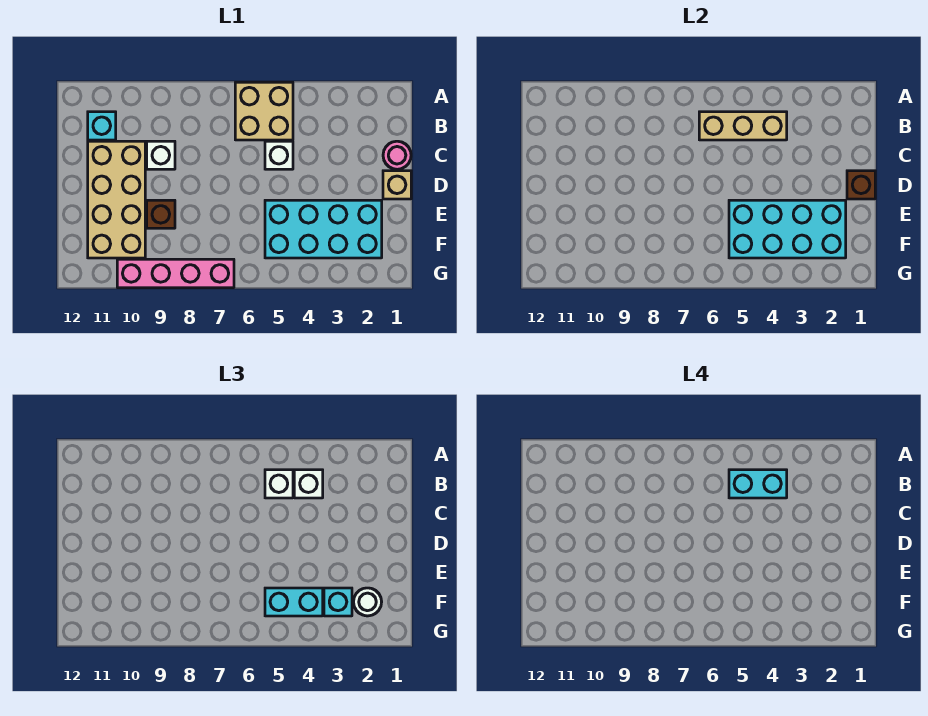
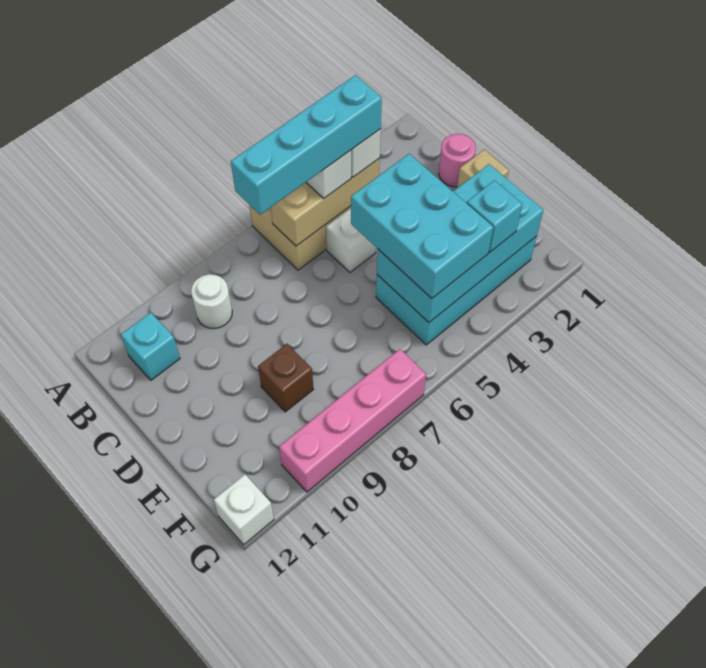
cyan brick B4:B5 level 4 -> cyan brick B4:B7 level 4
white brick C9 level 1 -> white brick G12 level 1
tan brick C10:F11 level 1 -> none
brown brick D1 level 2 -> none
white round brick F2 level 3 -> white round brick B9 level 1
cyan brick F4:F5 level 3 -> cyan brick D4:F5 level 3

